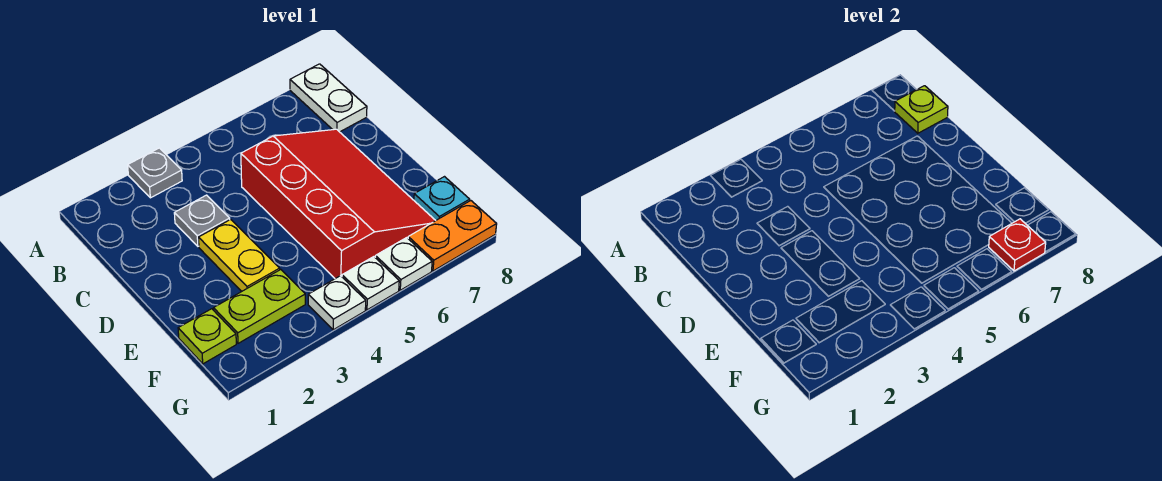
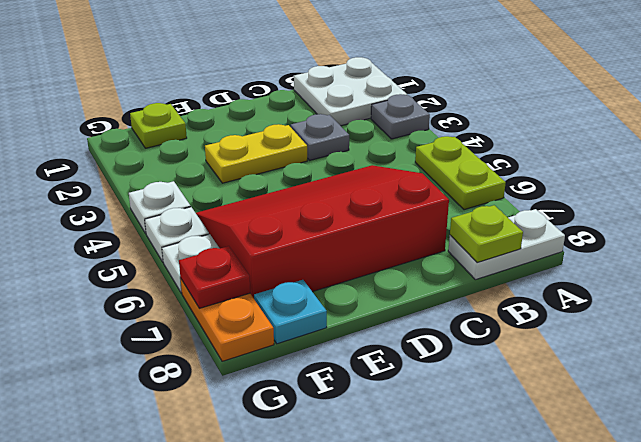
none -> white plate A1:B2 level 1
red slope C5:F7 level 1 top 5 -> red slope C5:F7 level 1 top 7
lime plate F2:F3 level 1 -> lime plate A5:A6 level 1

